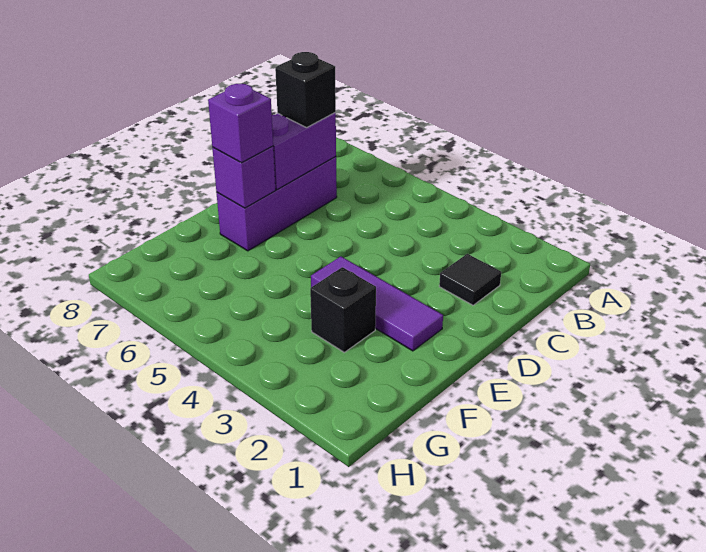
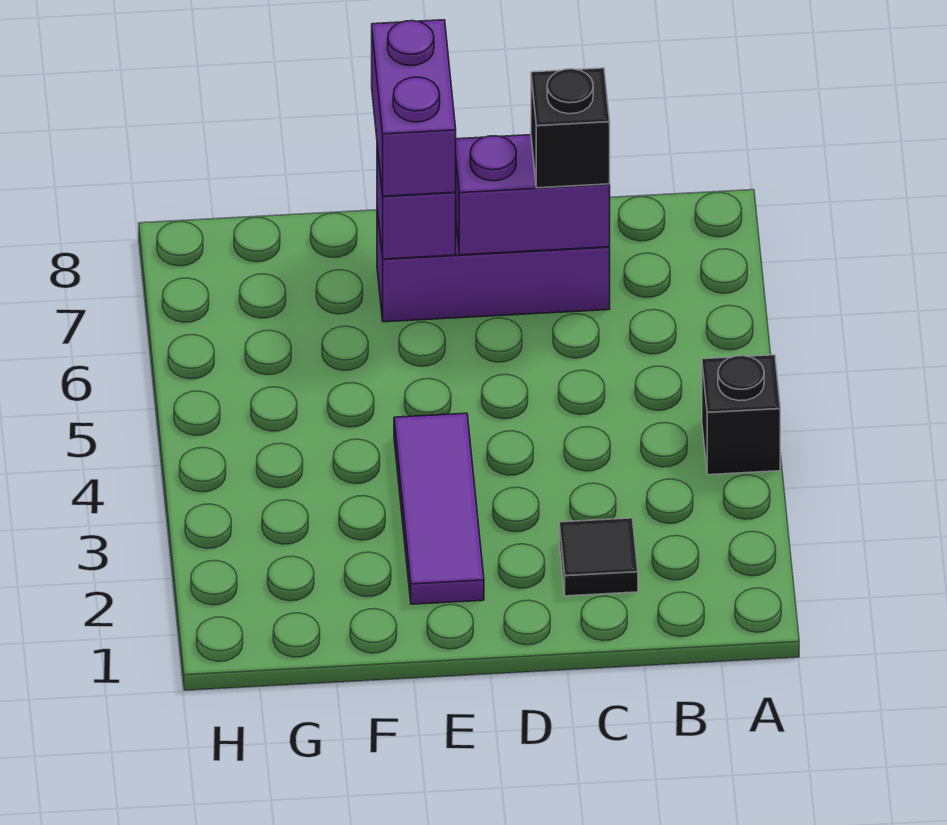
purple brick E7 level 3 -> purple brick E7:E8 level 3
black brick F3 level 1 -> black brick A4 level 1

